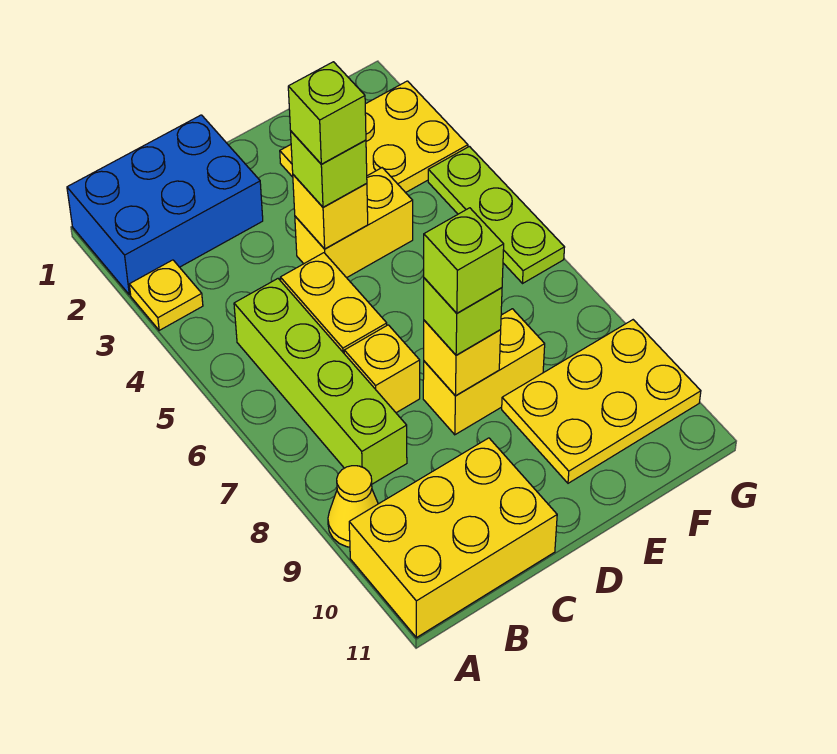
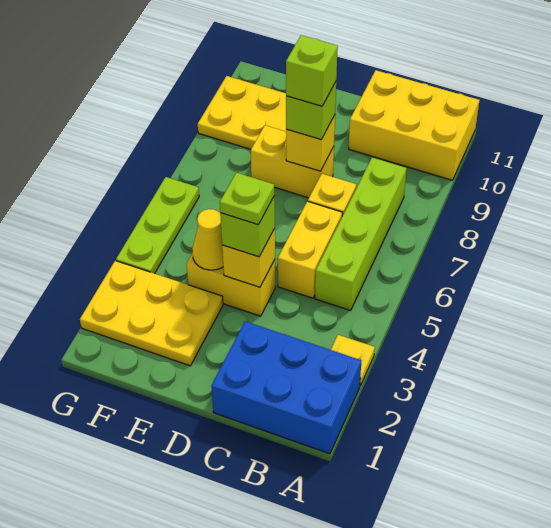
yellow cone A9 level 1 -> yellow cone E4 level 2
lime brick D4 level 4 -> lime plate D4 level 4

